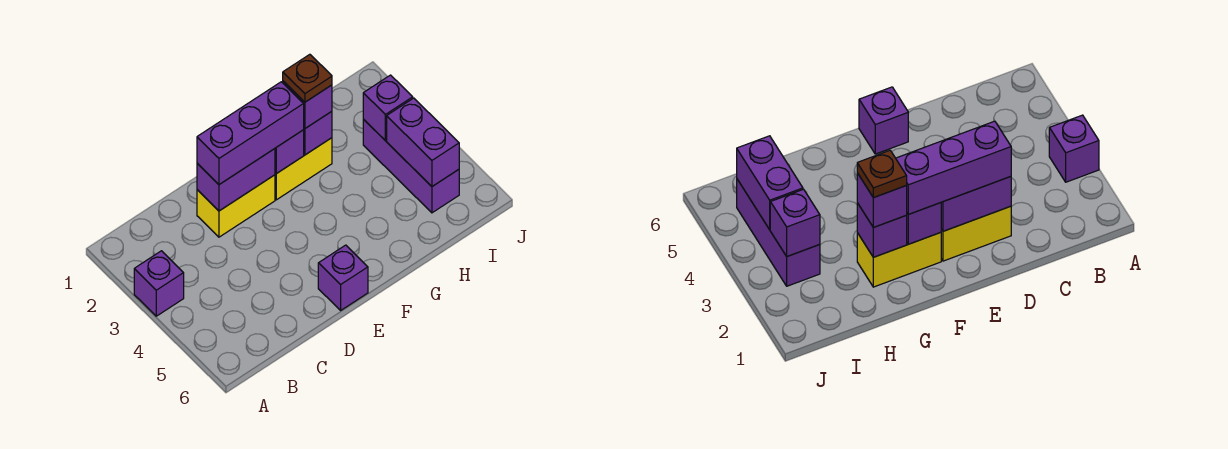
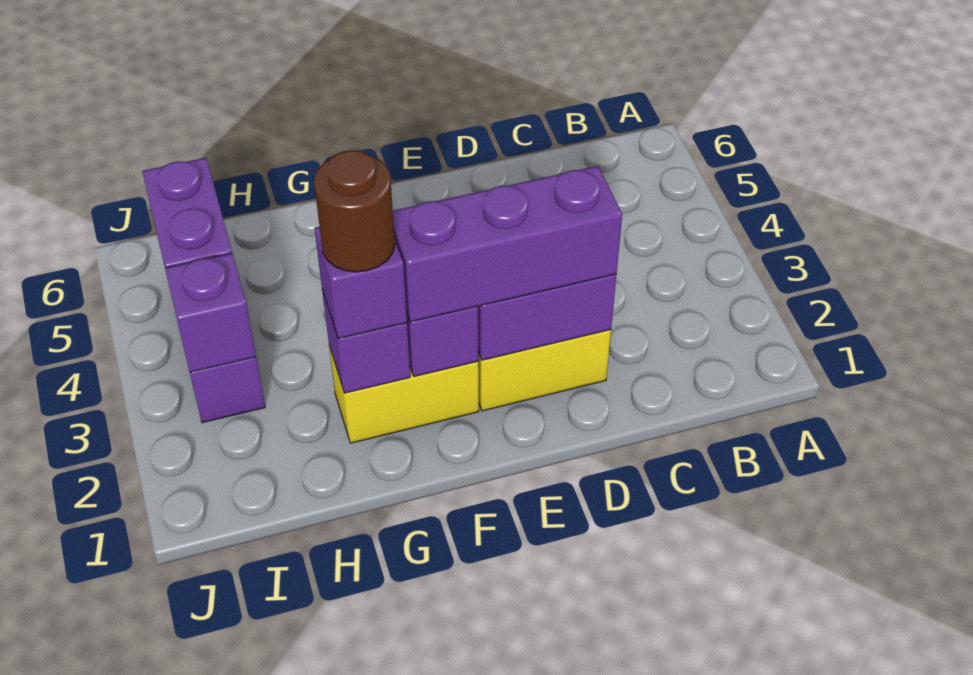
purple brick A3 level 1 -> none
purple brick E6 level 1 -> none
brown plate G2 level 4 -> brown round brick G2 level 4

